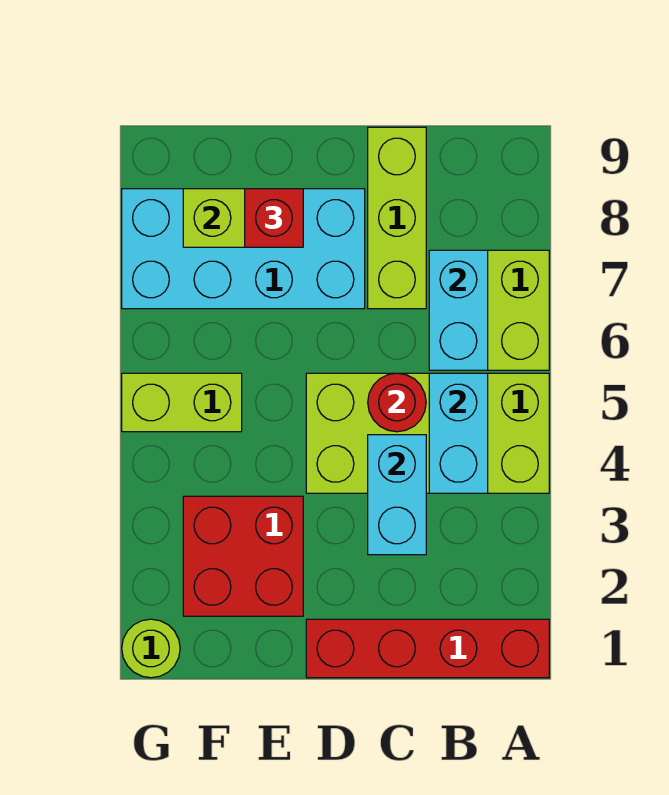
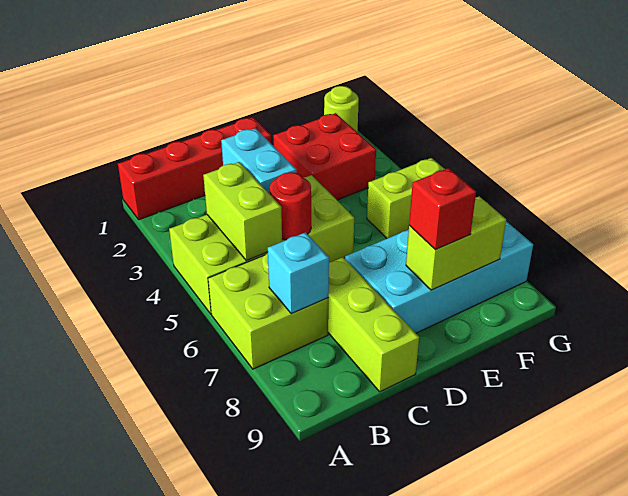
cyan brick B4:B5 level 2 -> lime brick B4:B5 level 2
cyan brick B6:B7 level 2 -> cyan brick B7 level 2

